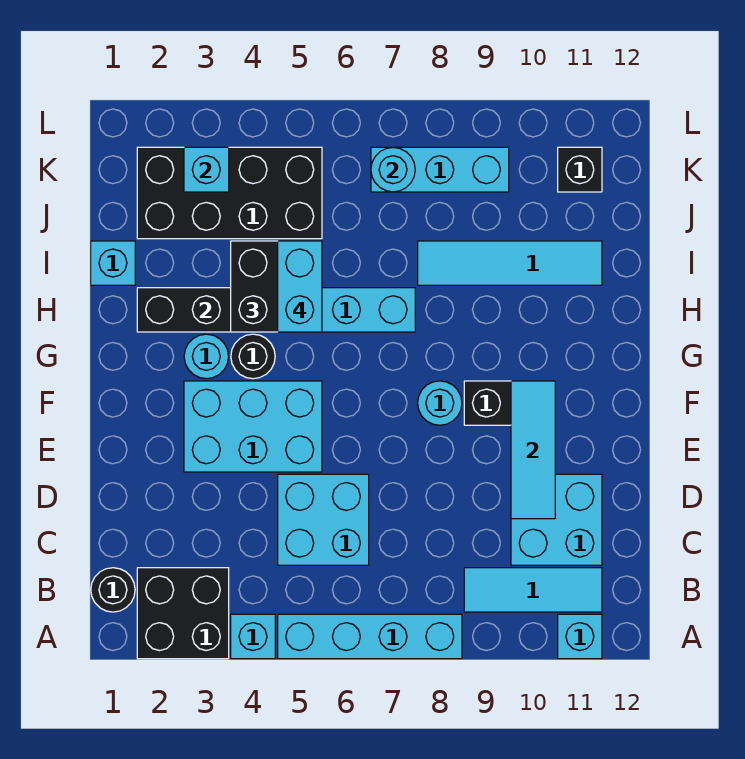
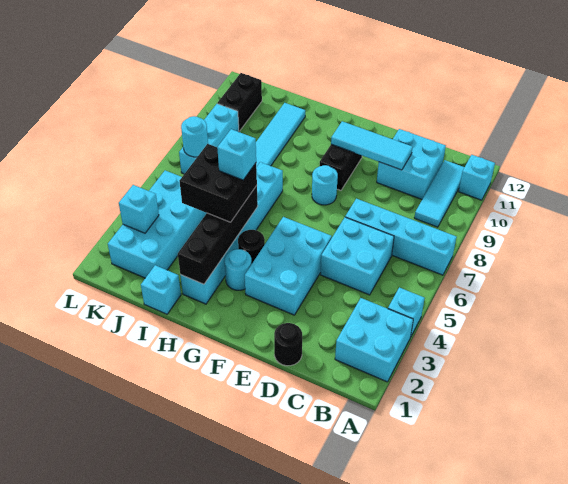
black brick A2:B3 level 1 -> cyan brick A2:B3 level 1
cyan brick A5:A8 level 1 -> cyan brick A7:D7 level 1
black round brick B1 level 1 -> black round brick D1 level 1
cyan brick H5:I5 level 4 -> cyan brick H5 level 4
black brick J2:K5 level 1 -> cyan brick J2:K5 level 1
black brick K11 level 1 -> black brick K10:K11 level 1

